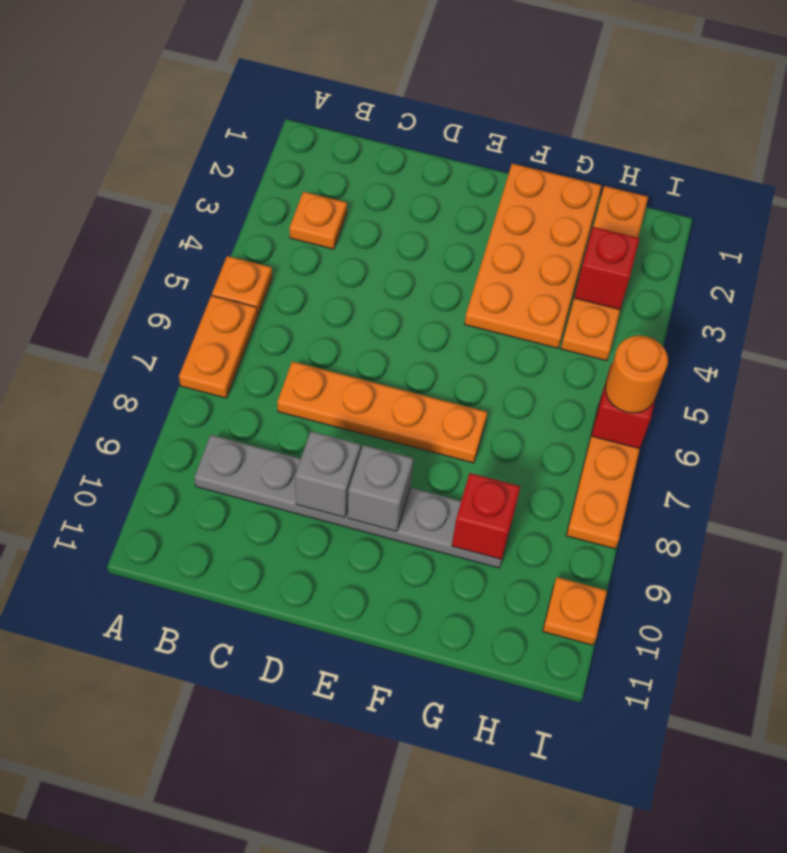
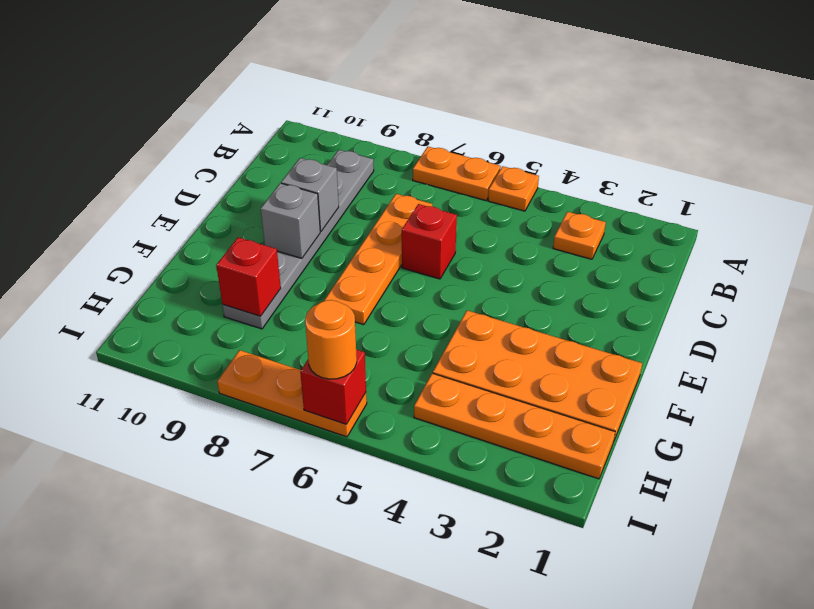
red brick H3 level 2 -> red brick D6 level 1
orange plate I10 level 1 -> none

